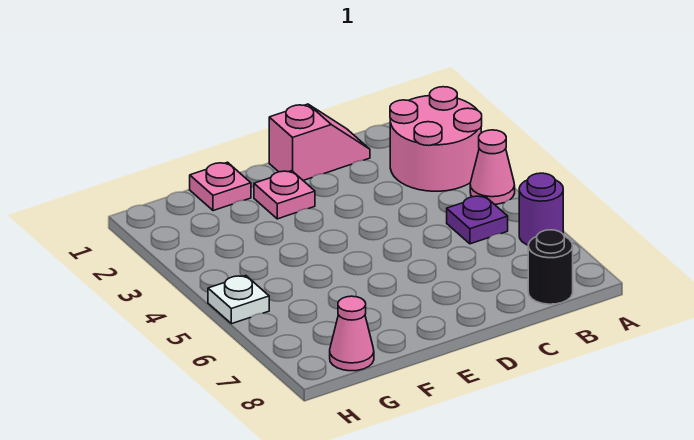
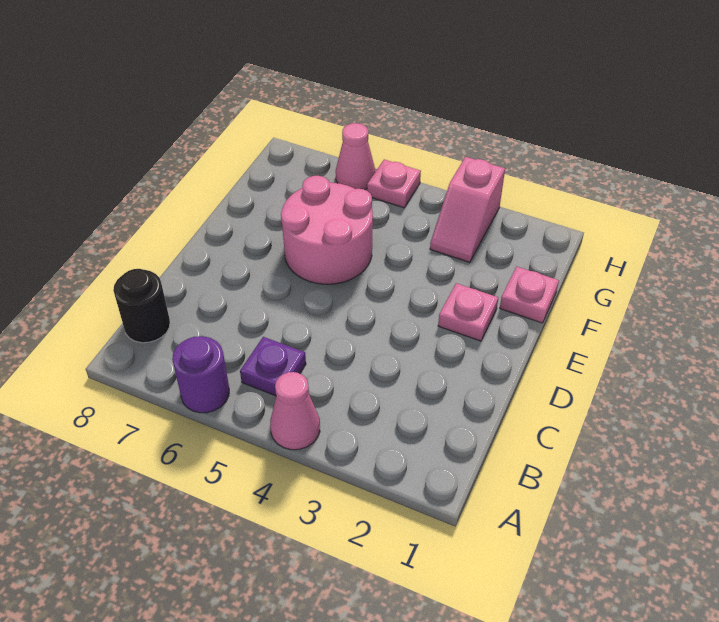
pink round brick A2:B3 level 1 -> pink round brick E5:F6 level 1
pink slope C1:D1 level 1 top D -> pink slope G3:H3 level 1 top H
pink cone G8 level 1 -> pink cone H6 level 1
white plate H5 level 1 -> pink plate H5 level 1

